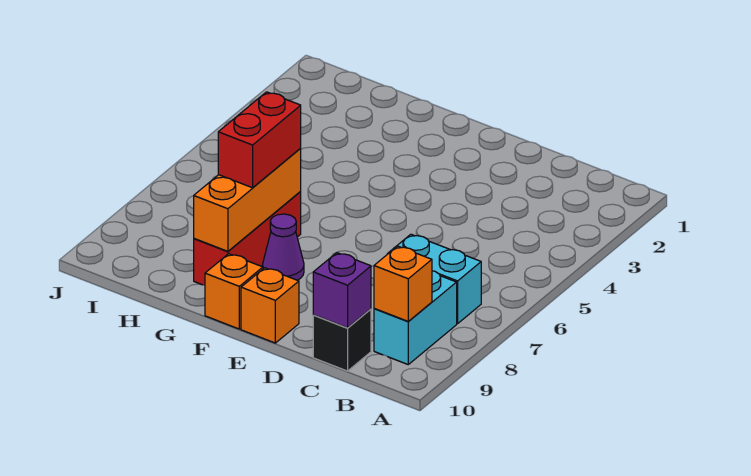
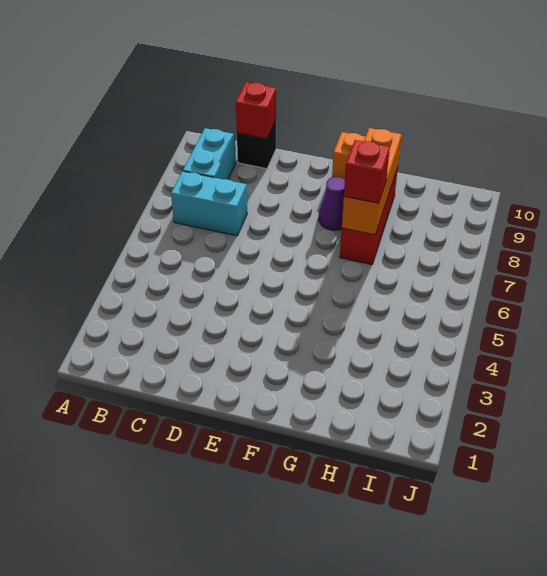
orange brick B9 level 2 -> none
purple brick C10 level 2 -> red brick C10 level 2
orange brick E10 level 1 -> none
red brick G7:G8 level 3 -> red brick G7 level 3

